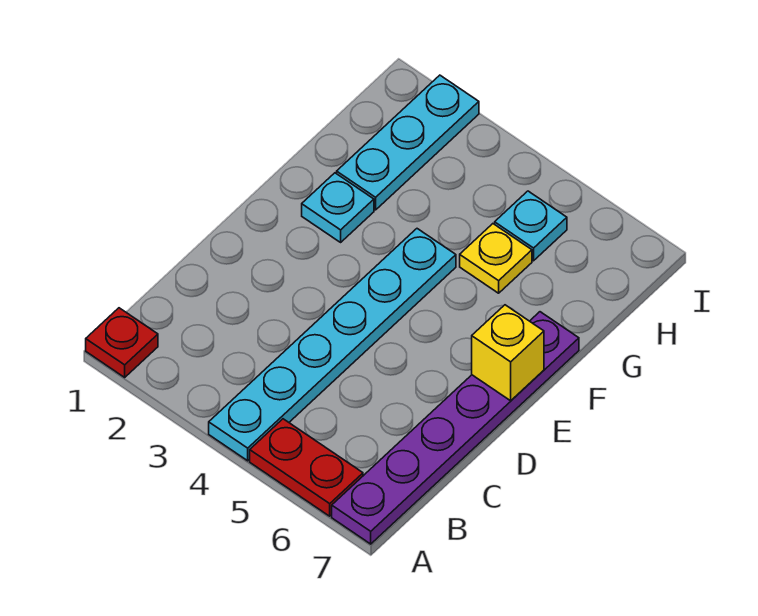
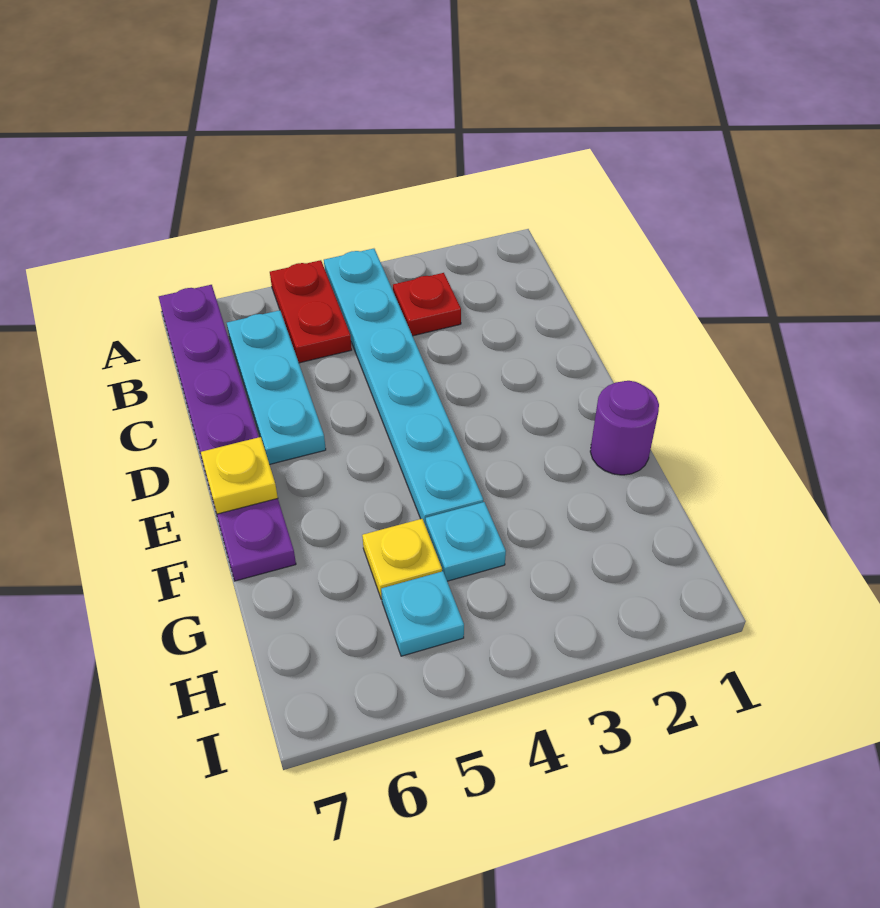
red plate A1 level 1 -> red plate B3 level 1
red plate A5:A6 level 1 -> red plate A5:B5 level 1
yellow brick E7 level 2 -> yellow plate E7 level 2
none -> purple round brick F1 level 1
cyan plate F2 level 1 -> cyan plate G4 level 1
cyan plate G2:I2 level 1 -> cyan plate B6:D6 level 1

